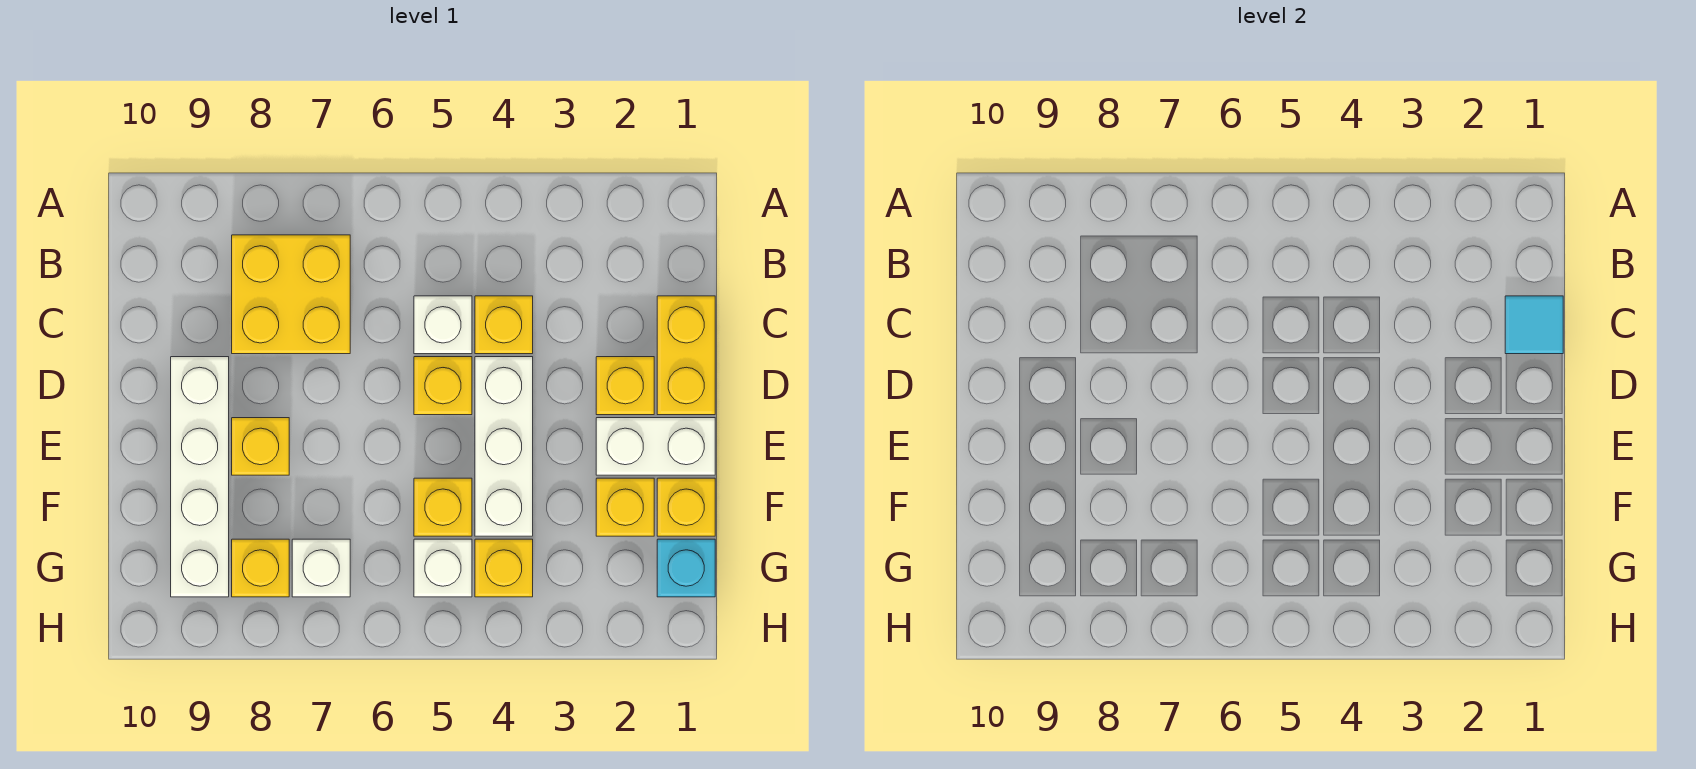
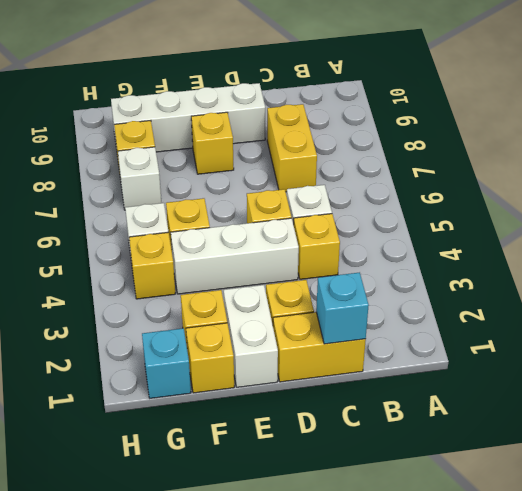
yellow brick B7:C8 level 1 -> yellow brick C7:C8 level 1
cyan tile C1 level 2 -> cyan brick C1 level 2

